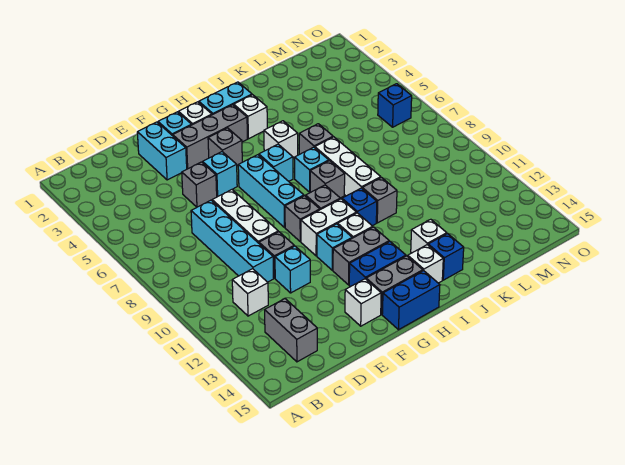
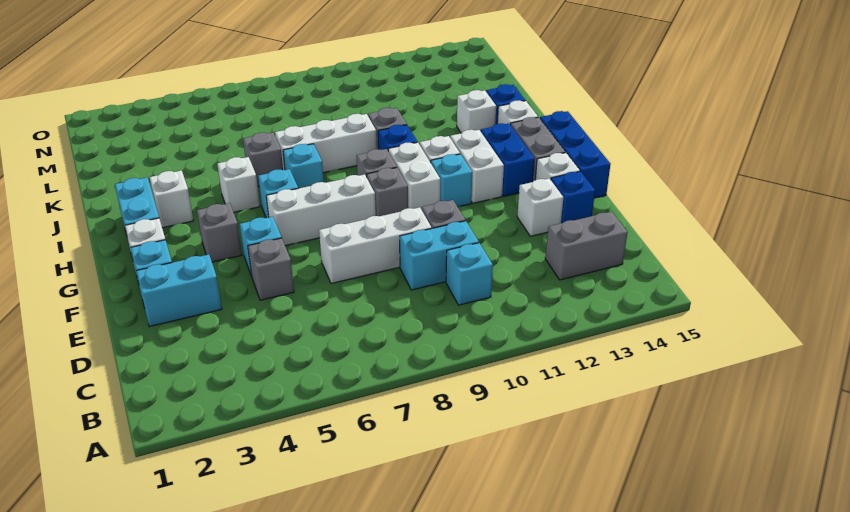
white brick C11 level 1 -> white brick E13 level 1
cyan brick D7:D10 level 1 -> cyan brick D9:D10 level 1
cyan brick E11 level 1 -> cyan brick C10 level 1
grey brick F3:H3 level 1 -> none
cyan brick G6:G8 level 1 -> white brick G6:G8 level 1
grey brick G12:H12 level 1 -> white brick G12:H12 level 1
blue brick G15:H15 level 1 -> blue brick F15:H15 level 1
grey brick I8 level 1 -> none
blue brick N6 level 1 -> blue brick E14 level 1

